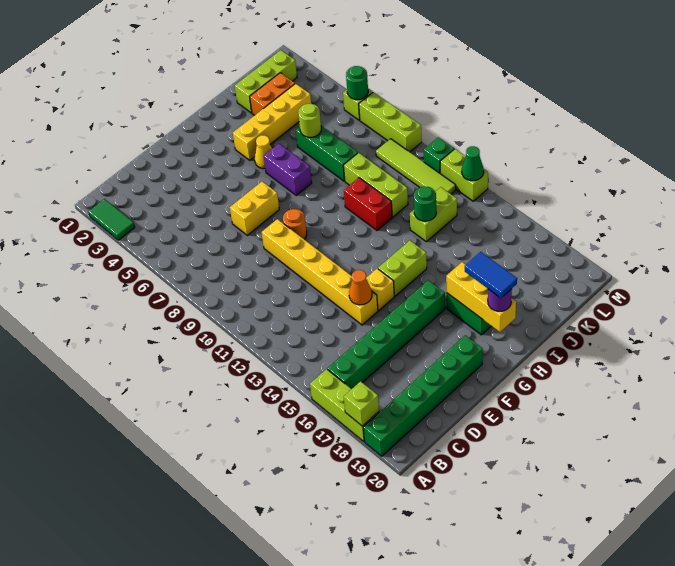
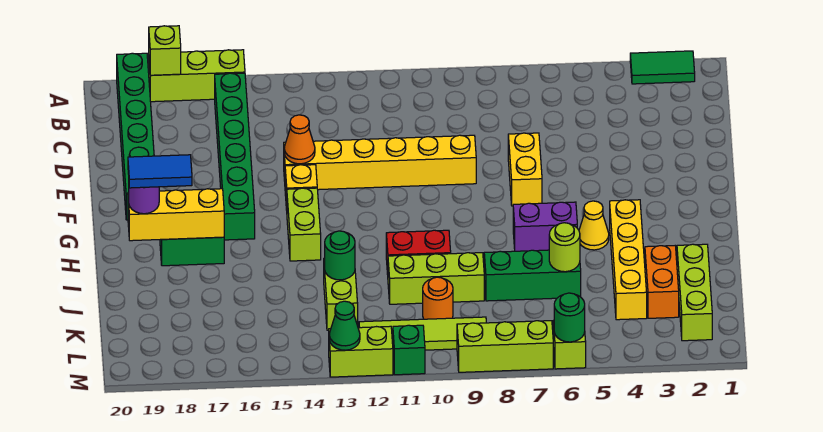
orange round brick F9 level 1 -> orange round brick K10 level 1

